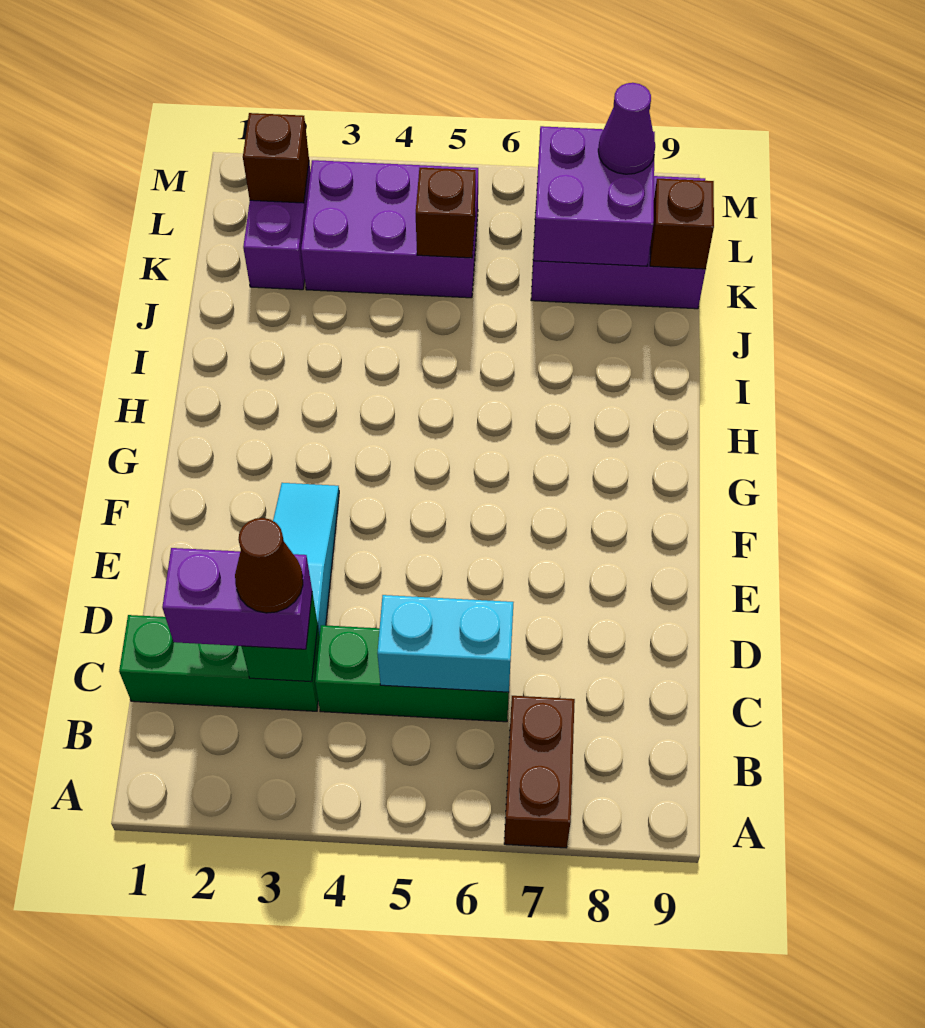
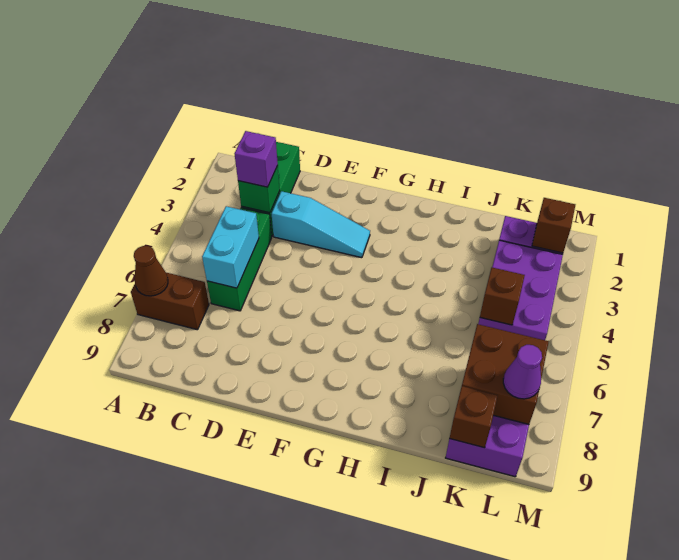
purple brick C2:C3 level 3 -> purple brick C3 level 3
brown cone C3 level 4 -> brown cone A7 level 2
purple brick K7:L8 level 2 -> brown brick K7:L8 level 2

